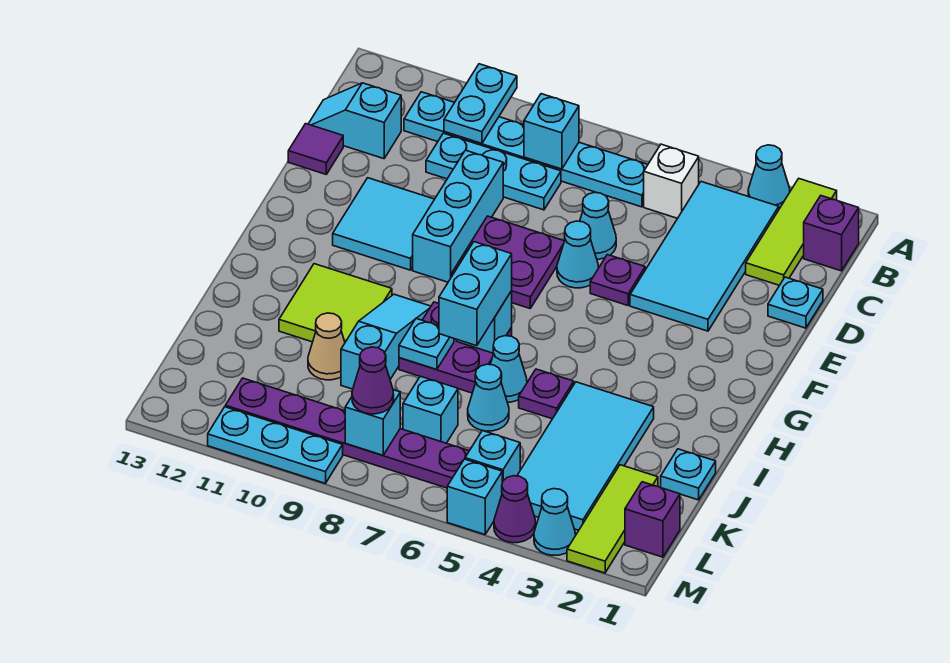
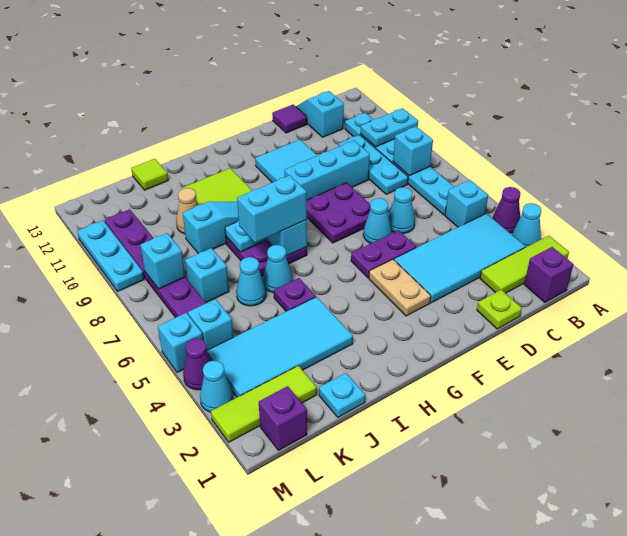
white brick B5 level 1 -> cyan brick B5 level 1
cyan plate D1 level 1 -> lime plate D1 level 1
purple plate E5 level 1 -> purple plate E5:F5 level 1
none -> tan plate F3:F4 level 1
none -> lime tile J13 level 1
purple cone L8 level 3 -> purple cone A4 level 1

